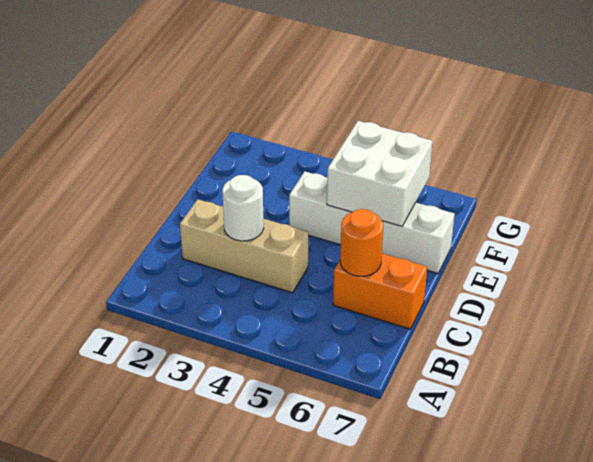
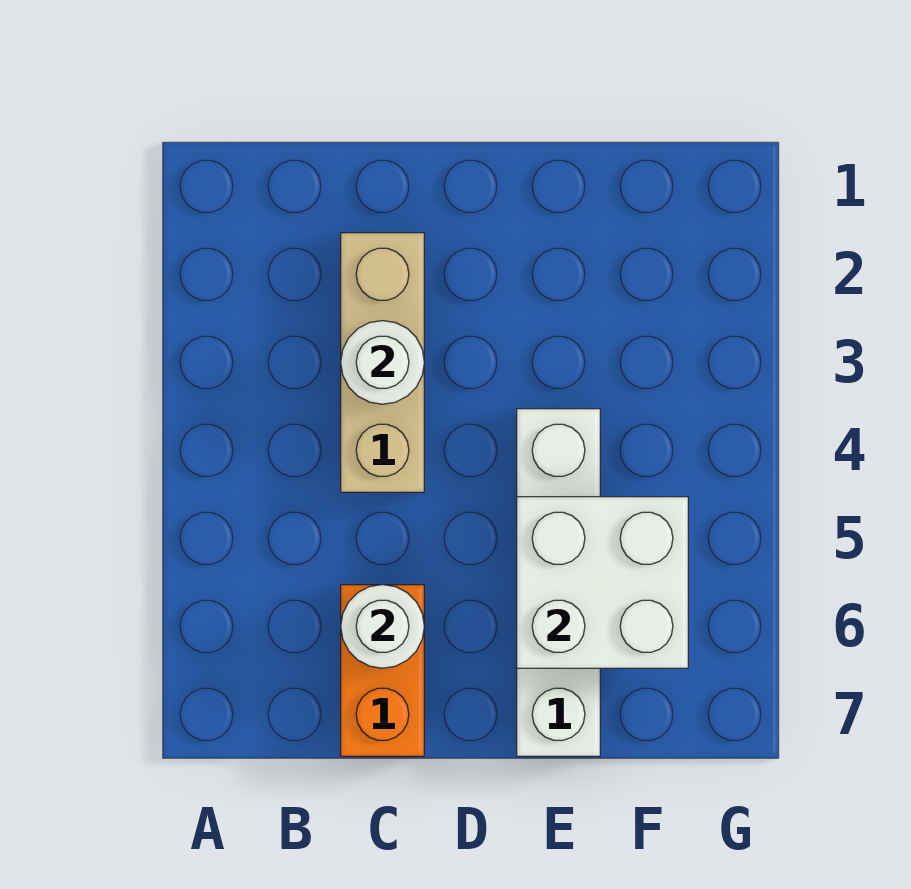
orange round brick C6 level 2 -> white round brick C6 level 2

